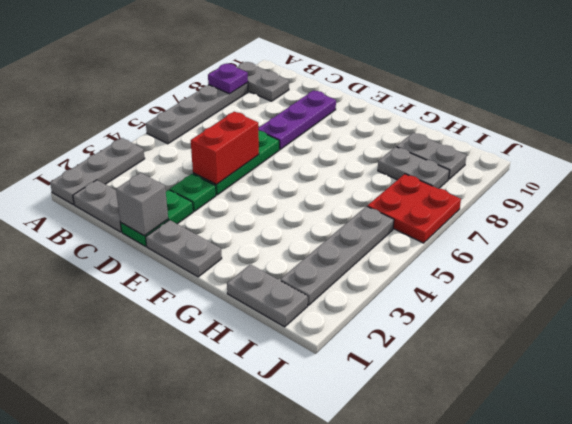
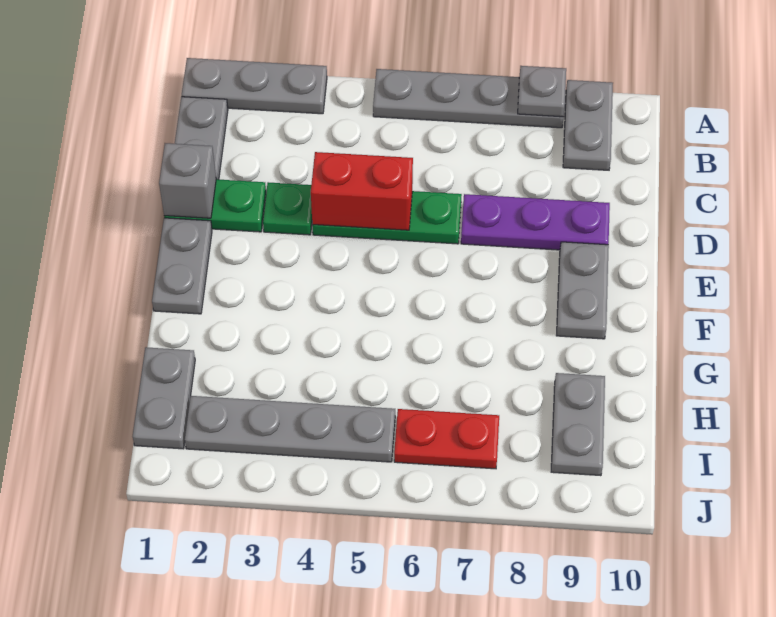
purple plate A8 level 2 -> grey plate A8 level 2
grey plate H8:I8 level 1 -> grey plate E9:F9 level 1
red plate I6:J7 level 1 -> red plate I6:I7 level 1

